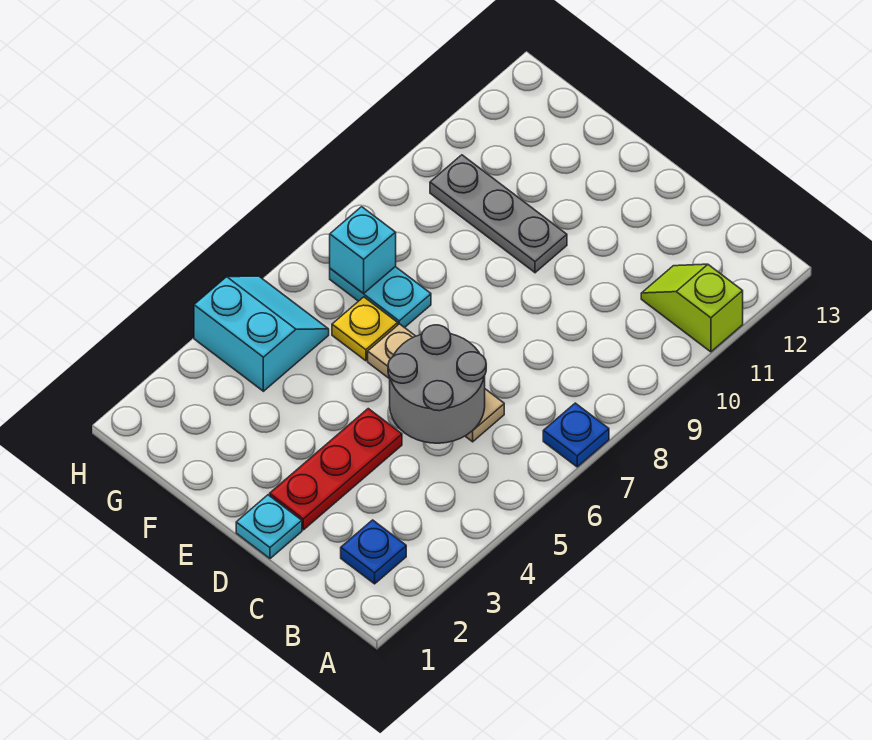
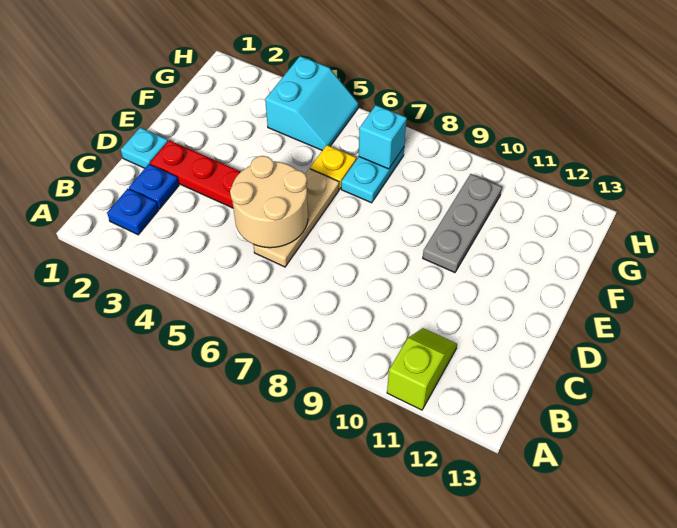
blue plate A7 level 1 -> blue plate C2 level 1
grey round brick C5:D6 level 2 -> tan round brick C5:D6 level 2

